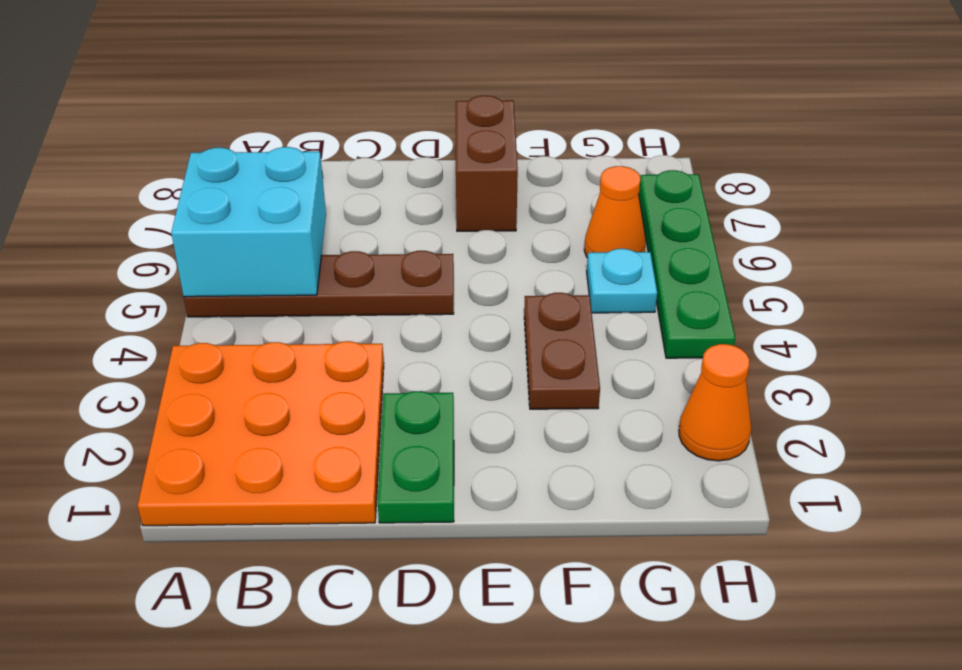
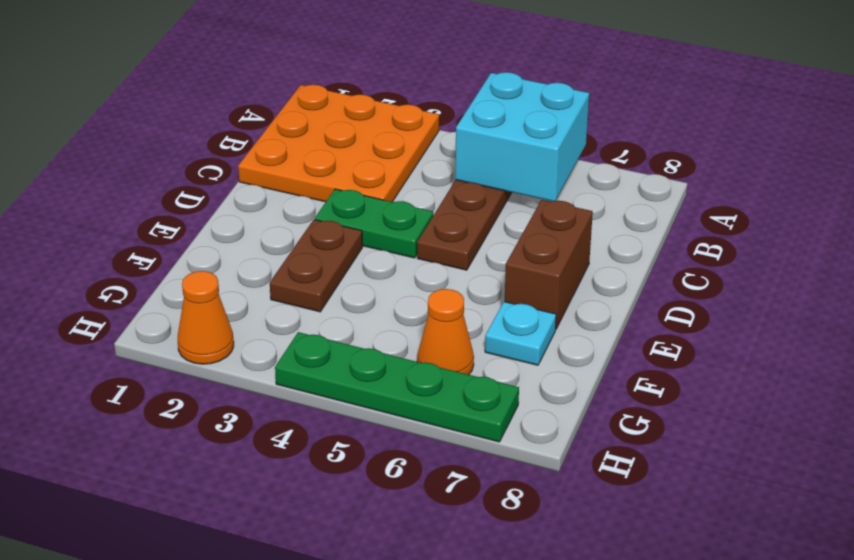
green plate D1:D2 level 1 -> green plate D3:D4 level 1
brown brick E7:E8 level 1 -> brown brick D7:E7 level 1
brown plate F3:F4 level 1 -> brown plate E3:F3 level 1
cyan plate G5 level 1 -> cyan plate F7 level 1

